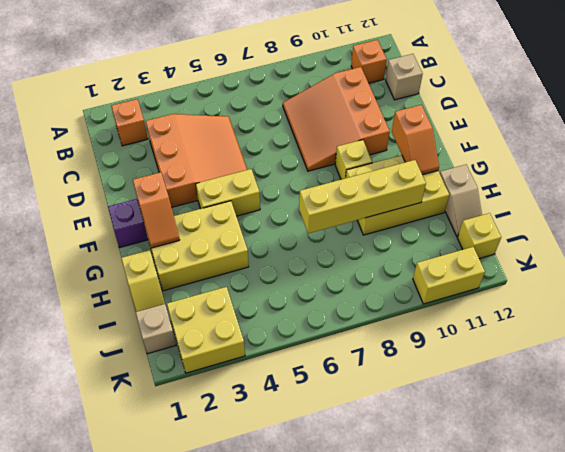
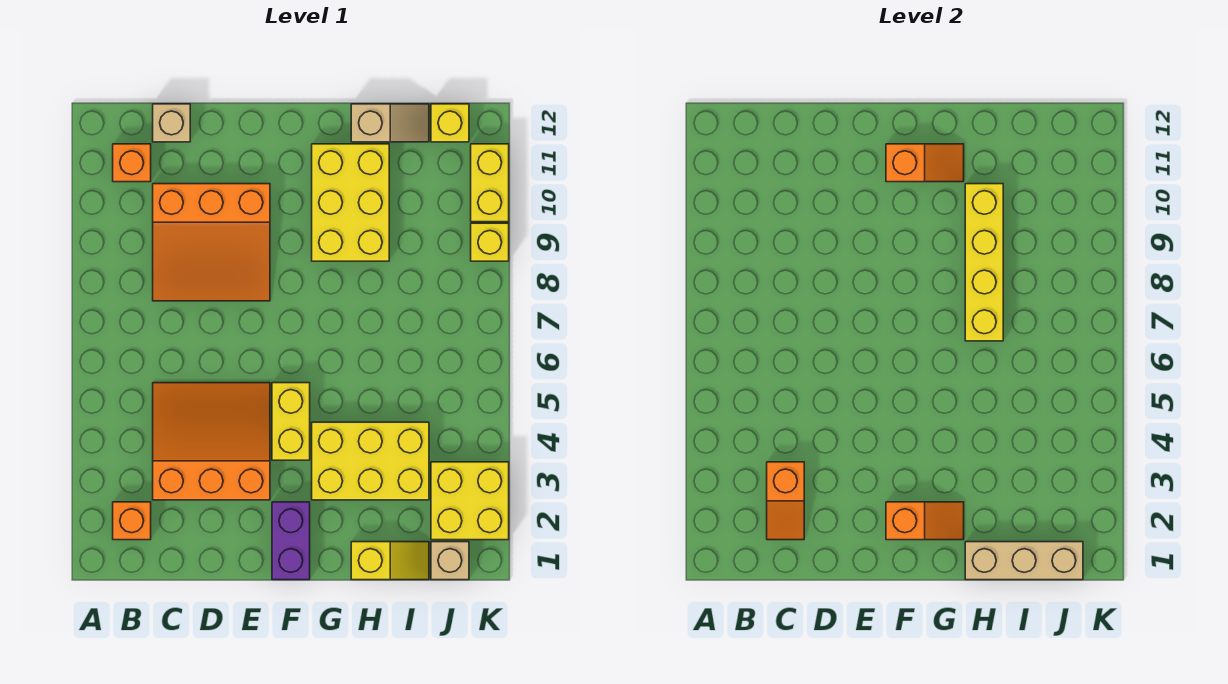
none -> orange slope C2:C3 level 2 top 3
yellow brick F9 level 1 -> yellow brick K9 level 1
yellow brick G2:H4 level 1 -> yellow brick G3:I4 level 1
none -> tan brick H1:J1 level 2

